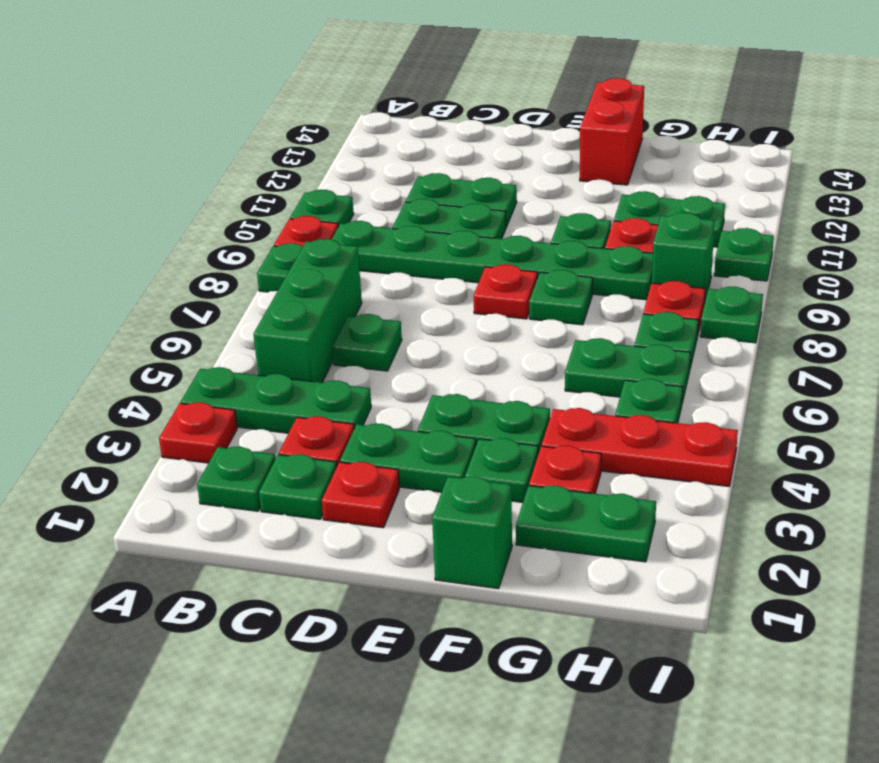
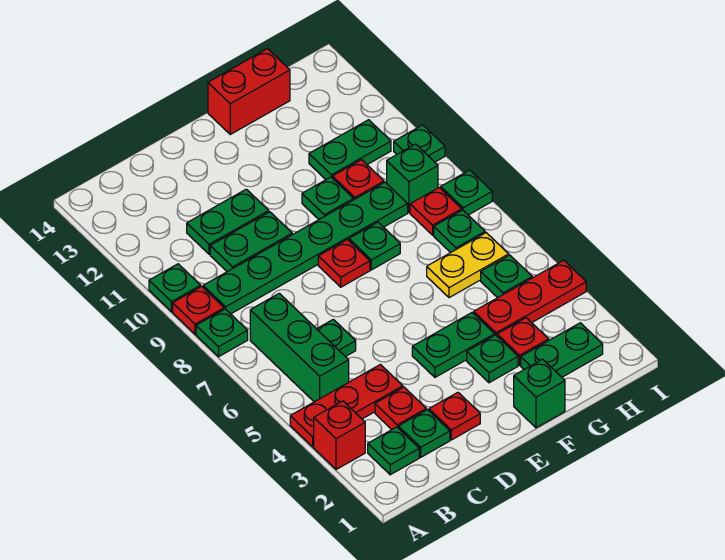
red plate A3 level 1 -> red brick A3 level 1
green plate A4:C4 level 1 -> red plate A4:C4 level 1
green plate D3:E3 level 1 -> none
red brick F13:F14 level 1 -> red brick F14:G14 level 1
green plate G6:H6 level 1 -> yellow plate G6:H6 level 1

